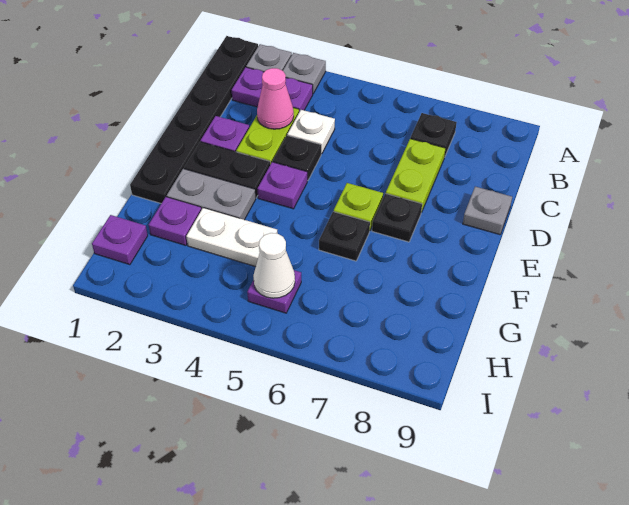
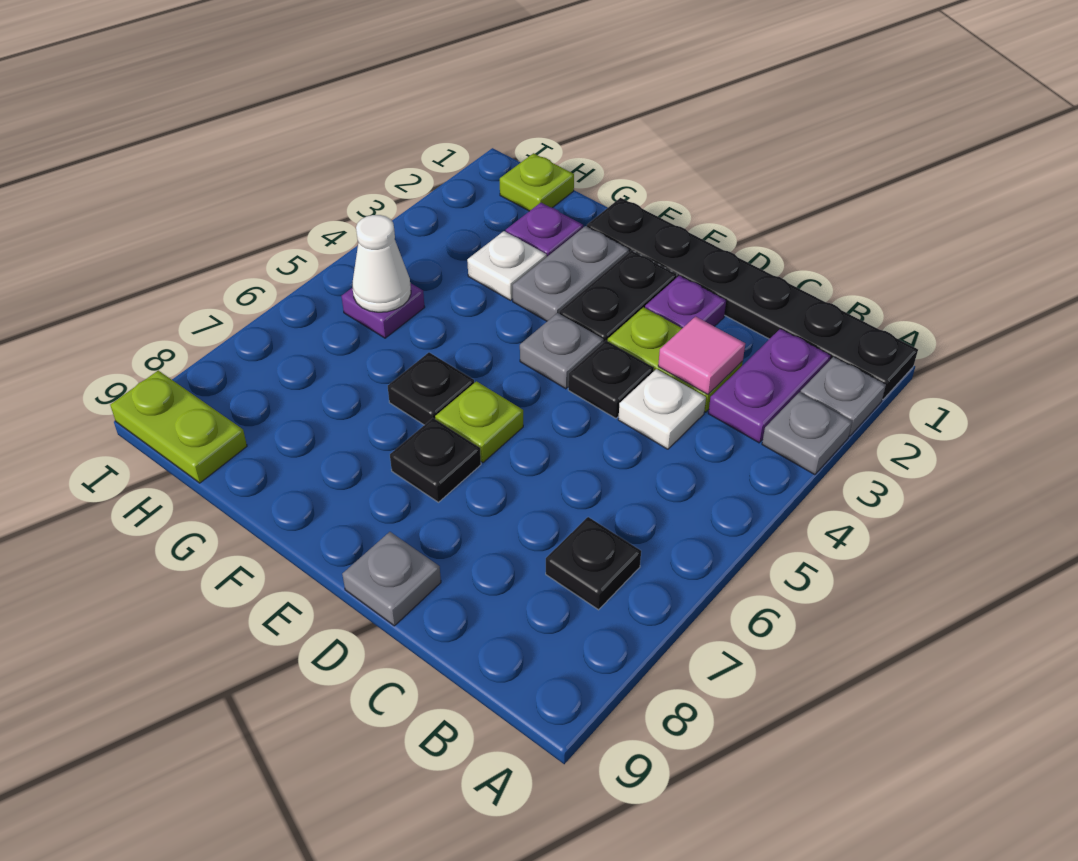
pink cone C3 level 2 -> pink tile C3 level 2
lime plate C7:D7 level 1 -> lime plate H9:I9 level 1
purple plate E4 level 1 -> grey plate E4 level 1
white plate G3:G4 level 1 -> white plate G3 level 1
purple plate H1 level 1 -> lime plate H1 level 1

